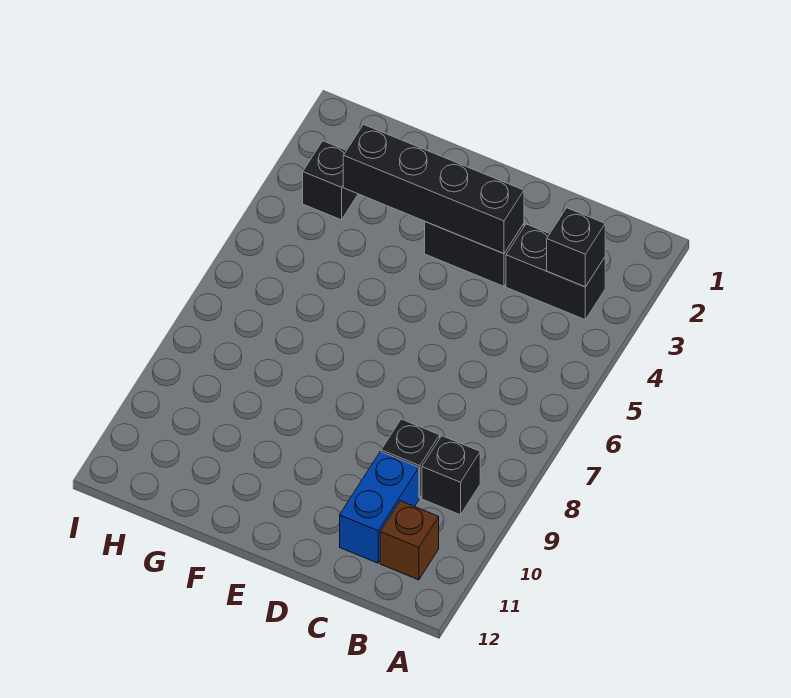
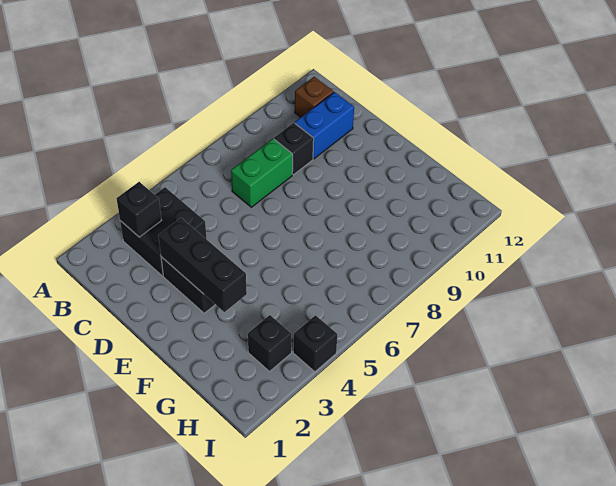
black brick B3:C3 level 1 -> black brick B3:C4 level 1
black brick B9 level 1 -> black brick I4 level 1
none -> green brick C7:C8 level 1
black brick D3:G3 level 2 -> black brick D3:F3 level 2

